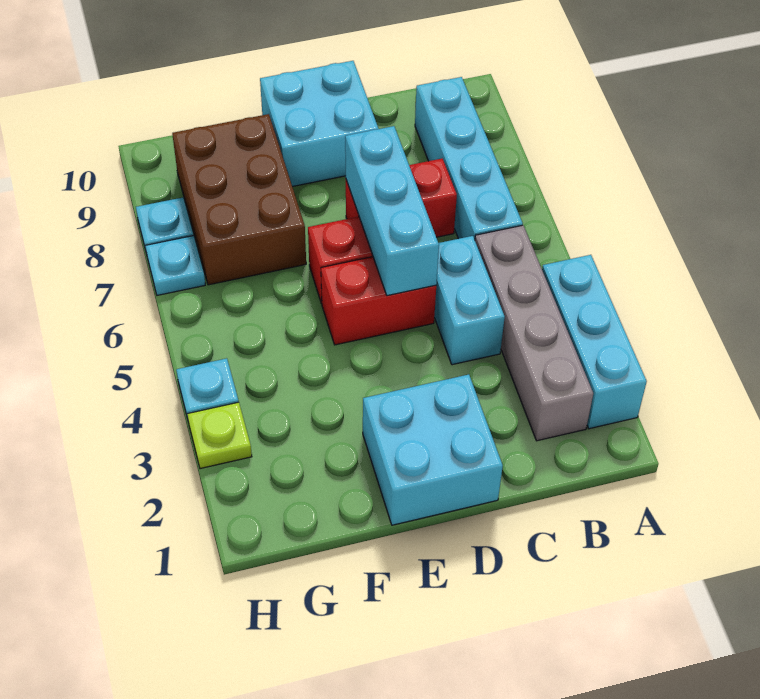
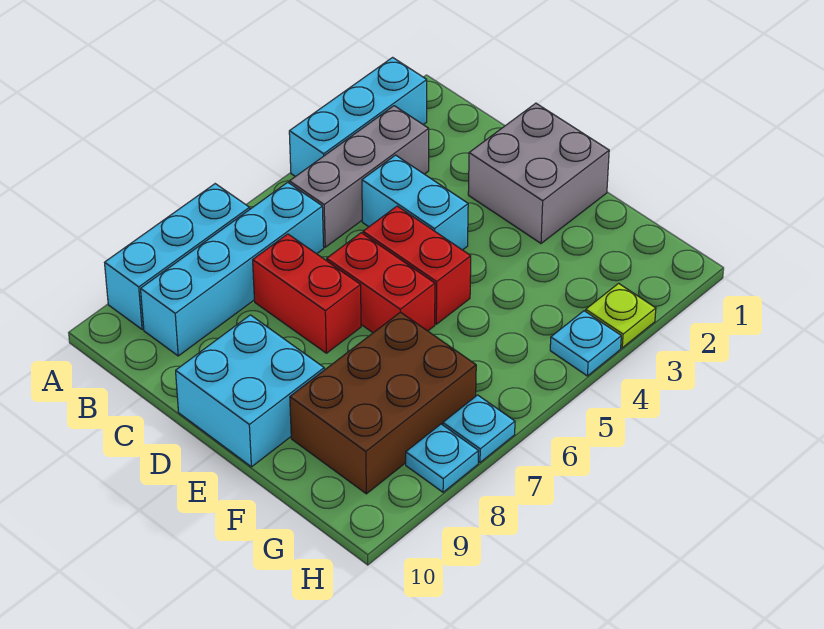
grey brick B2:B5 level 1 -> grey brick B3:B5 level 1
cyan brick C4:C5 level 1 -> cyan brick C4:D4 level 1
cyan brick D1:E2 level 1 -> grey brick D1:E2 level 1
cyan brick D5:D7 level 2 -> cyan brick A7:A9 level 1

